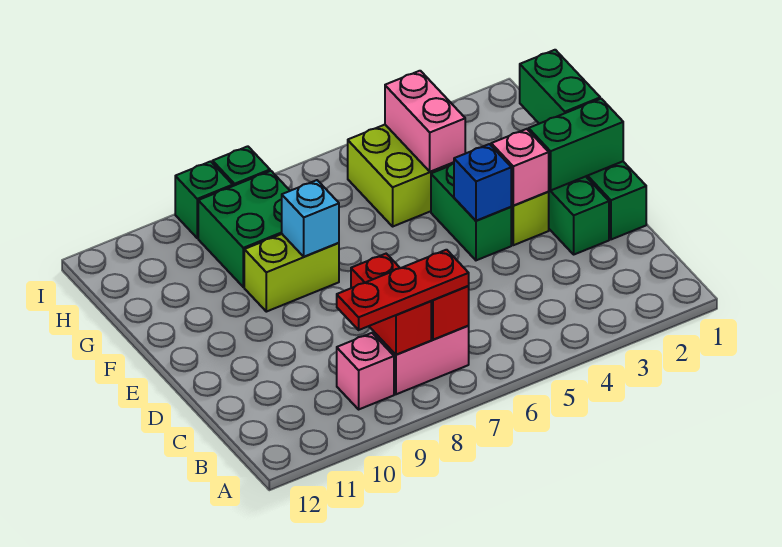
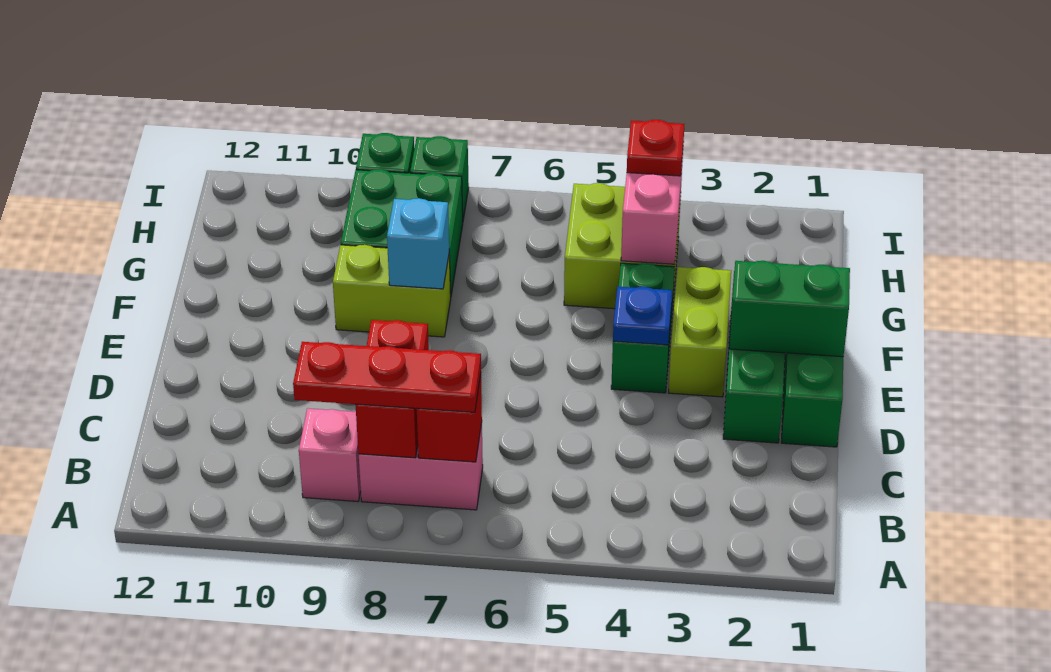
pink brick E3 level 2 -> none
blue brick E4 level 2 -> blue plate E4 level 2
green brick F1:G1 level 2 -> none
none -> red plate H4 level 3

